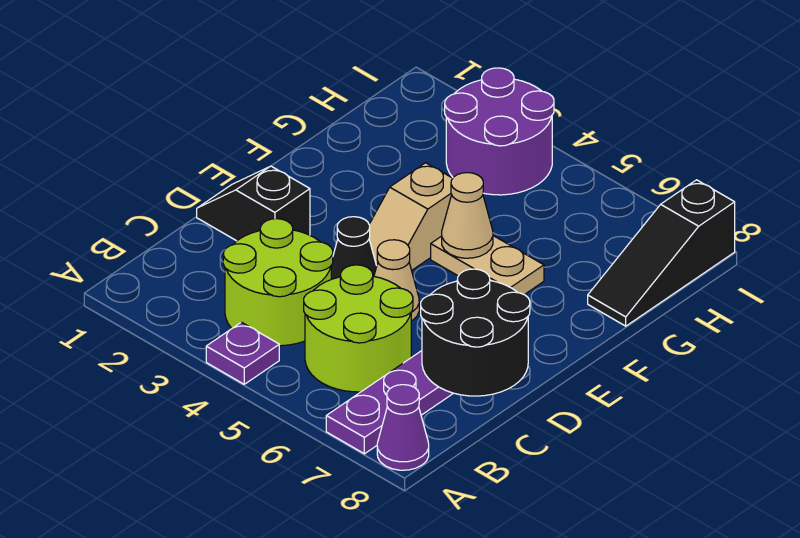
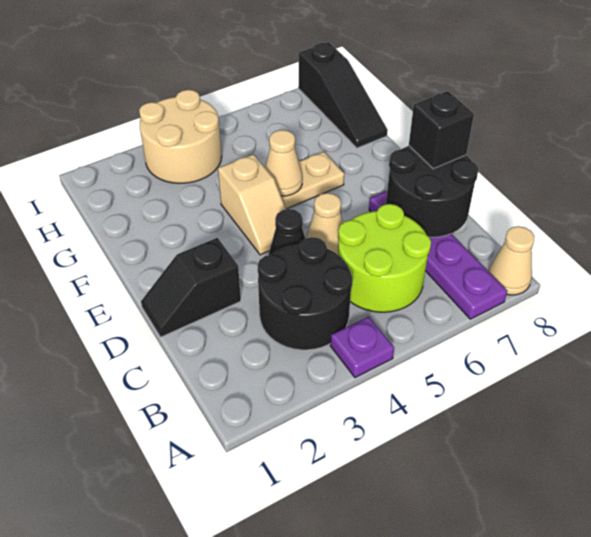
purple cone A8 level 1 -> tan cone A8 level 1
lime round brick B3:C4 level 1 -> black round brick B3:C4 level 1
none -> black brick D8 level 3
purple round brick H3:I4 level 1 -> tan round brick H3:I4 level 1

